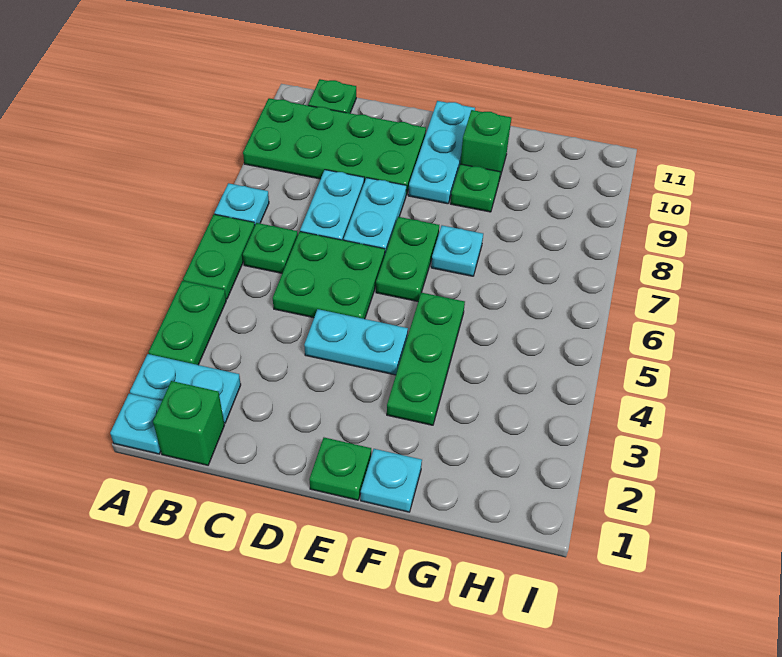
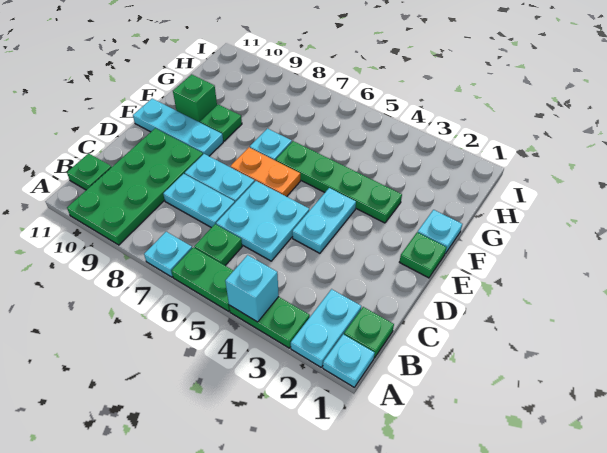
none -> cyan brick A4 level 2
green brick B1 level 1 -> green plate B1 level 1
green plate C5:D6 level 1 -> cyan plate C5:D6 level 1
green plate E6:E7 level 1 -> orange plate E6:E7 level 1
green plate F3:F5 level 1 -> green plate F3:F6 level 1

